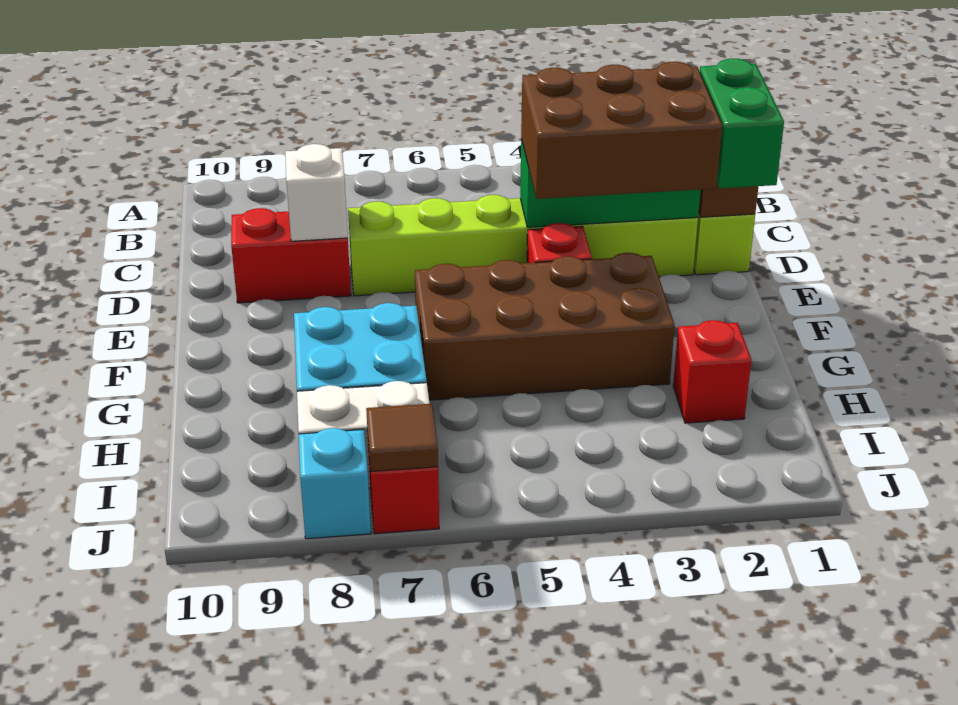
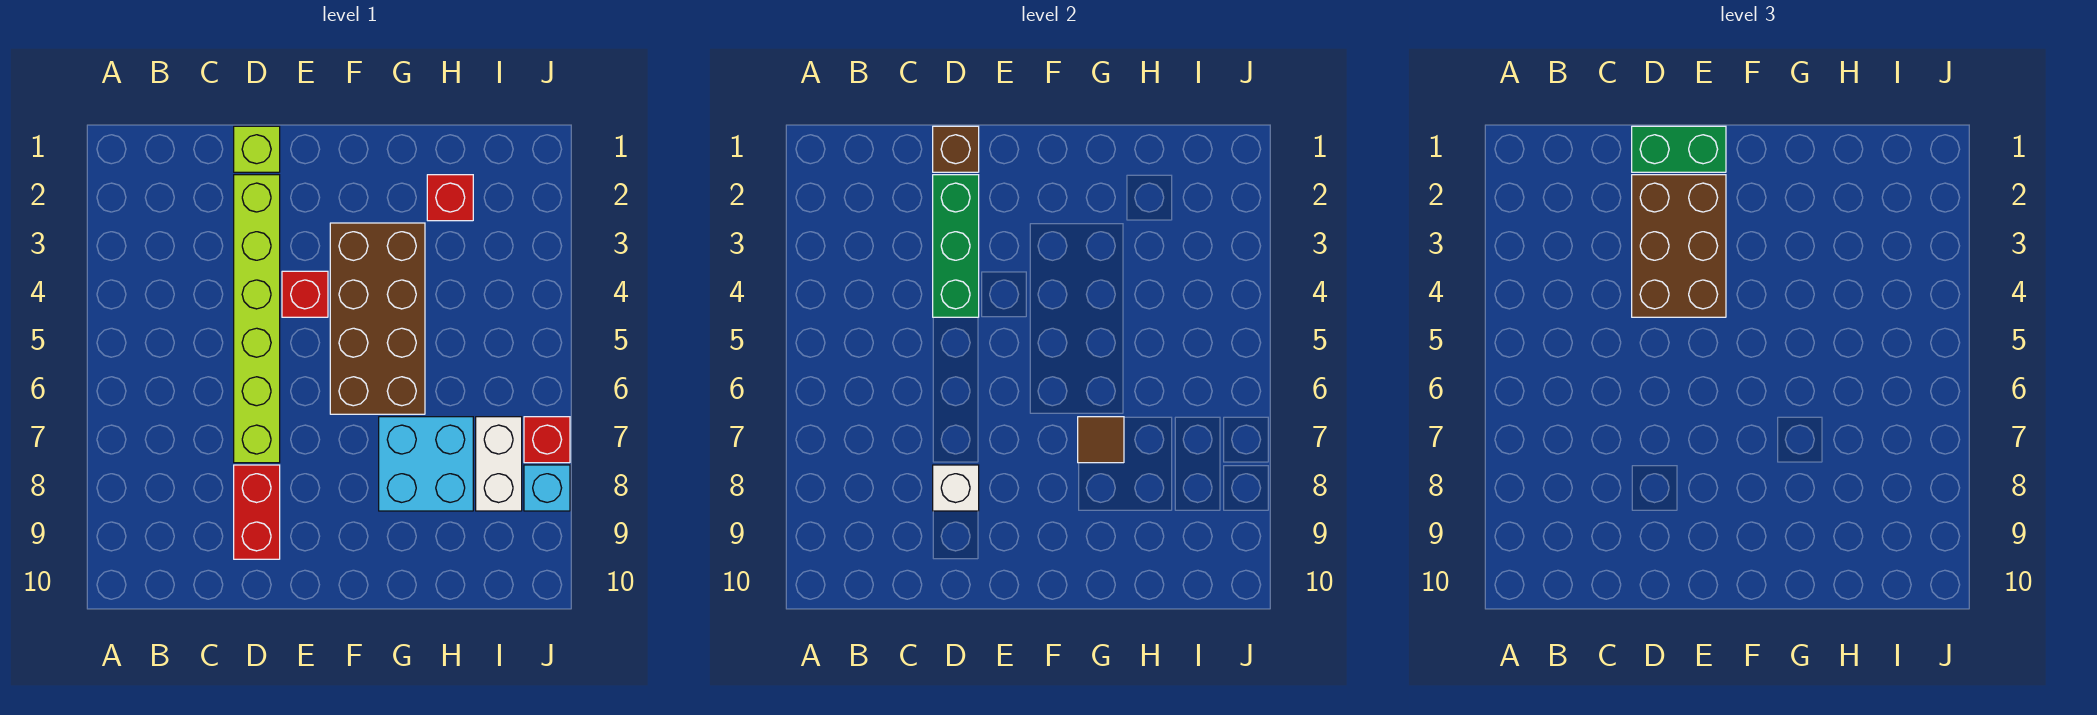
brown tile J7 level 2 -> brown tile G7 level 2

